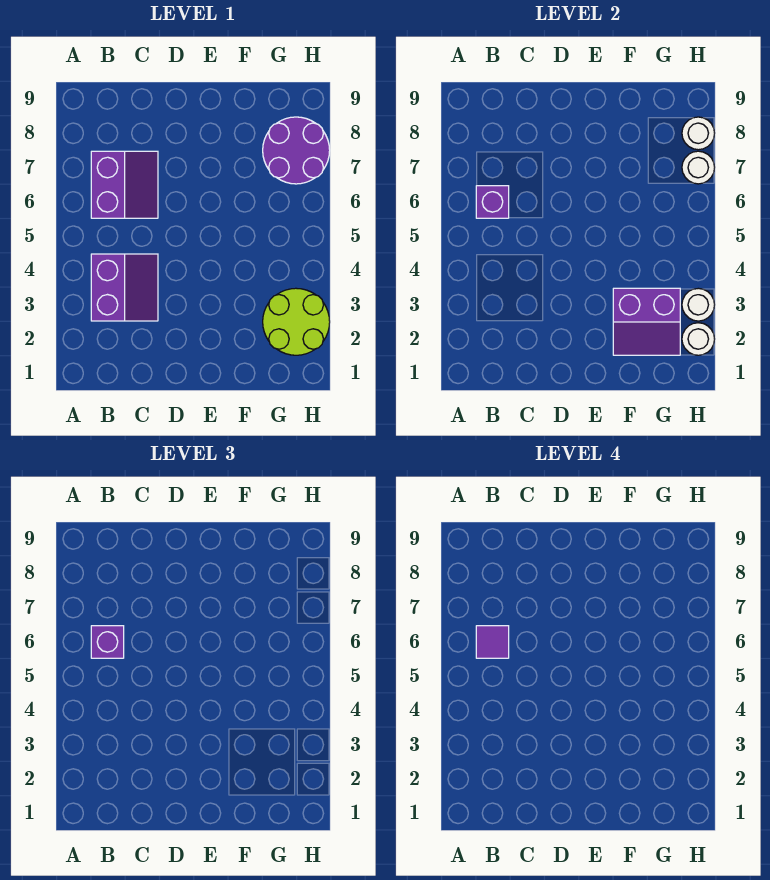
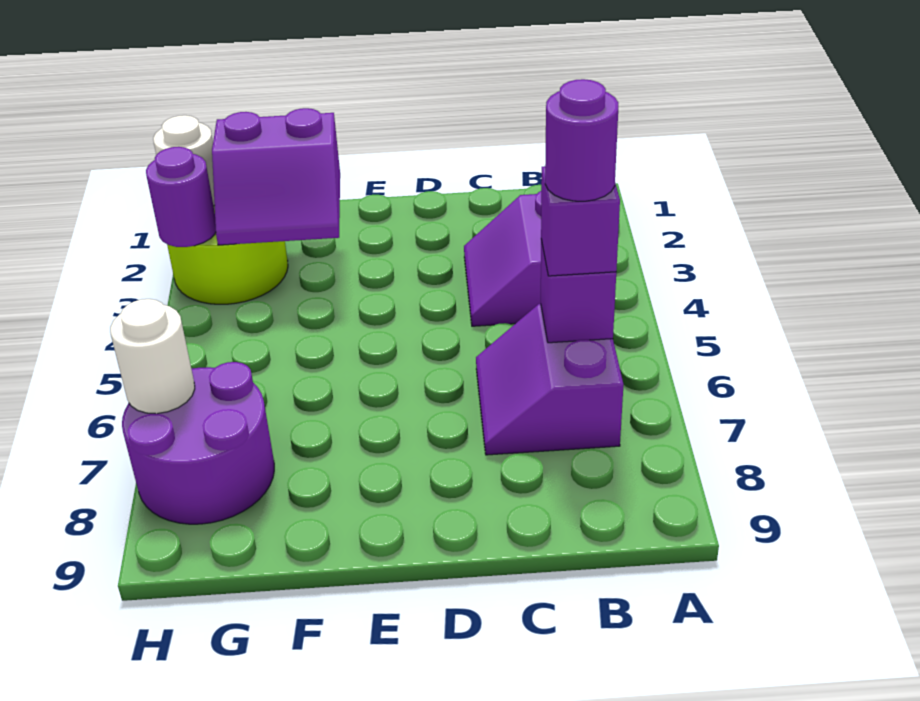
purple tile B6 level 4 -> purple round brick B6 level 4
purple slope F2:G3 level 2 top 3 -> purple slope F2:G3 level 2 top 2
white round brick H3 level 2 -> purple round brick H3 level 2
white round brick H8 level 2 -> none

